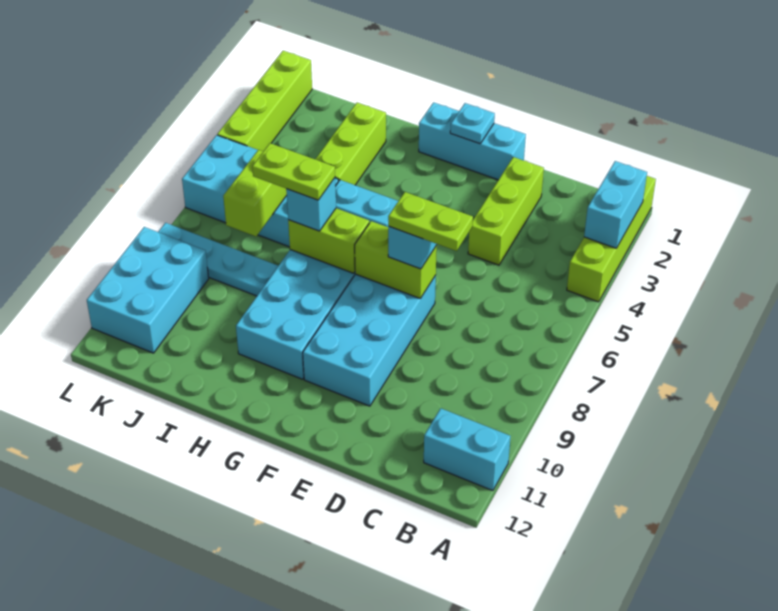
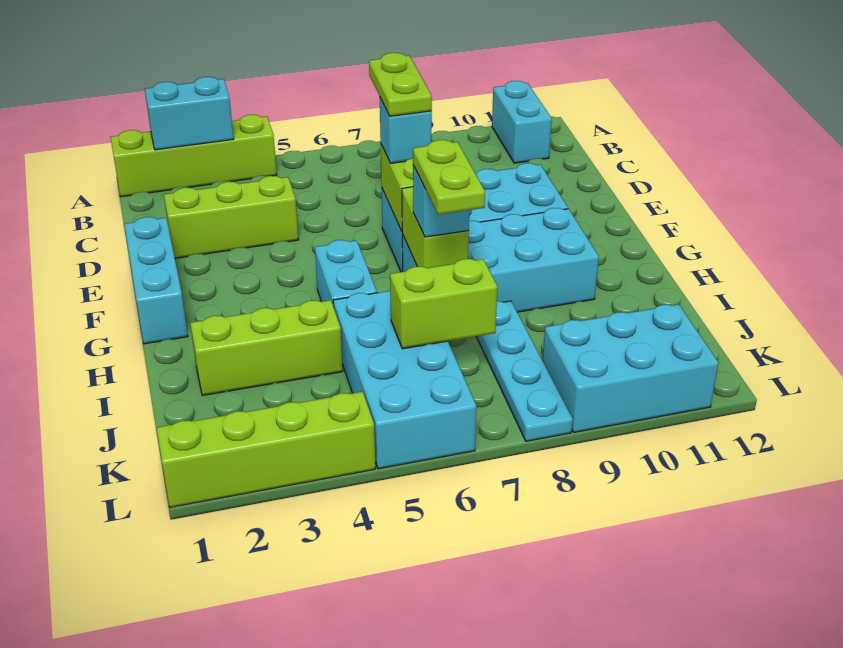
cyan plate F1 level 2 -> none

